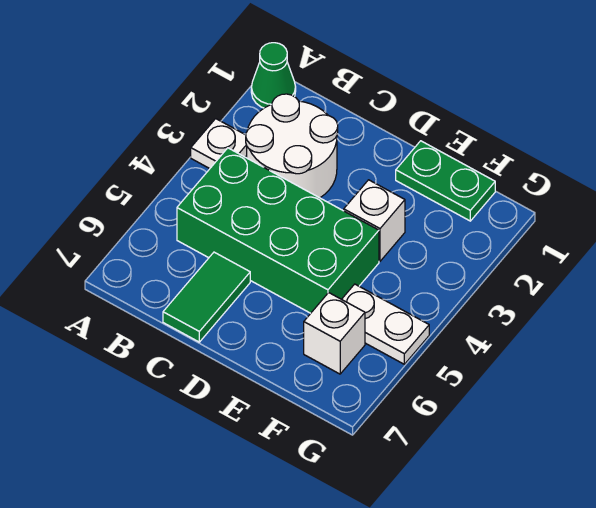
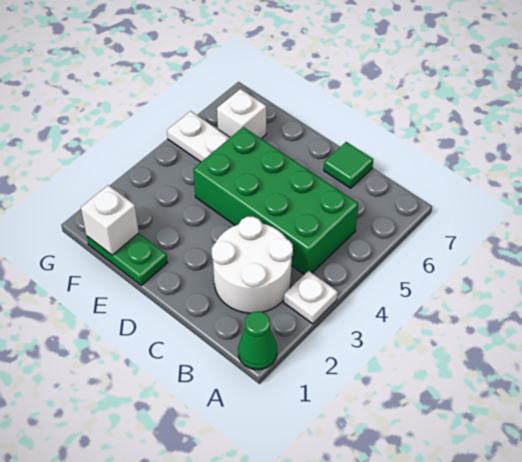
green tile C6:C7 level 1 -> green tile C7 level 1
white brick E3 level 1 -> white brick F1 level 2

